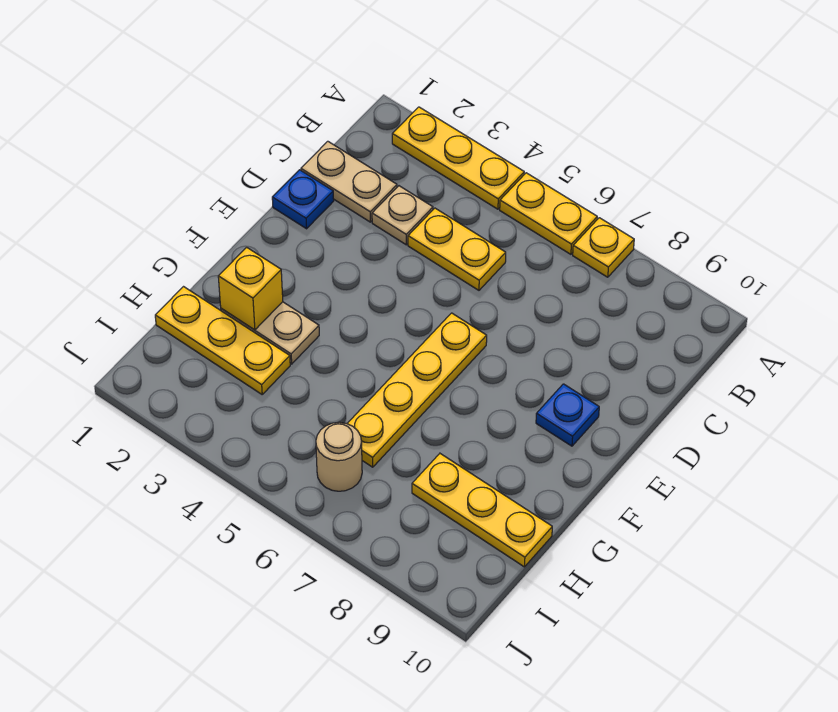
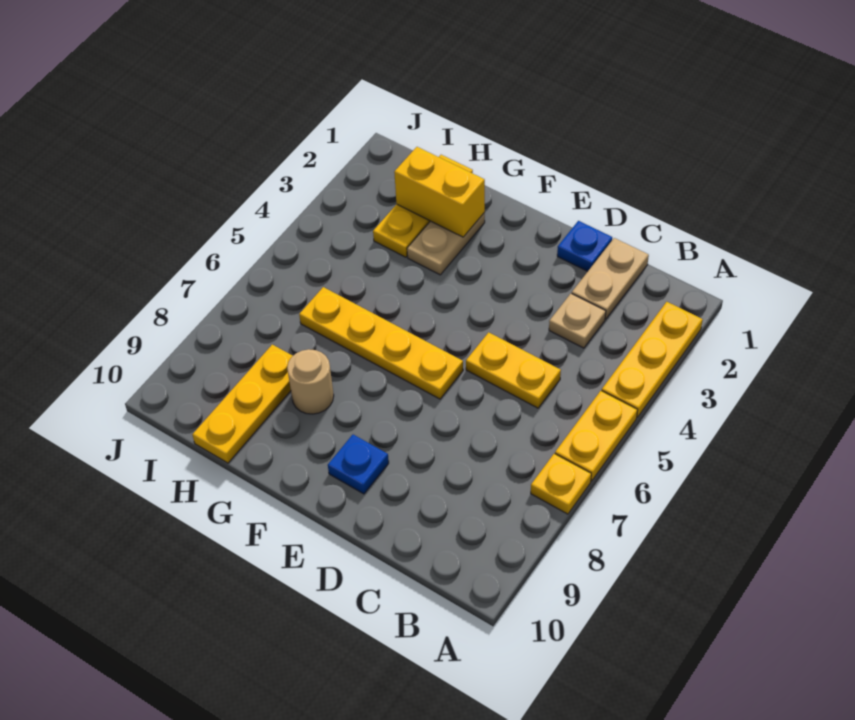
yellow plate C4:C5 level 1 -> yellow plate C5:D5 level 1
yellow brick G2 level 2 -> yellow brick G2:H2 level 2
tan round brick I6 level 1 -> tan round brick G8 level 1

